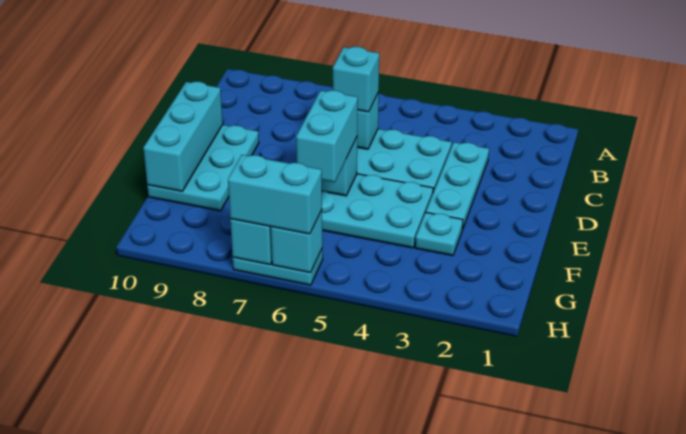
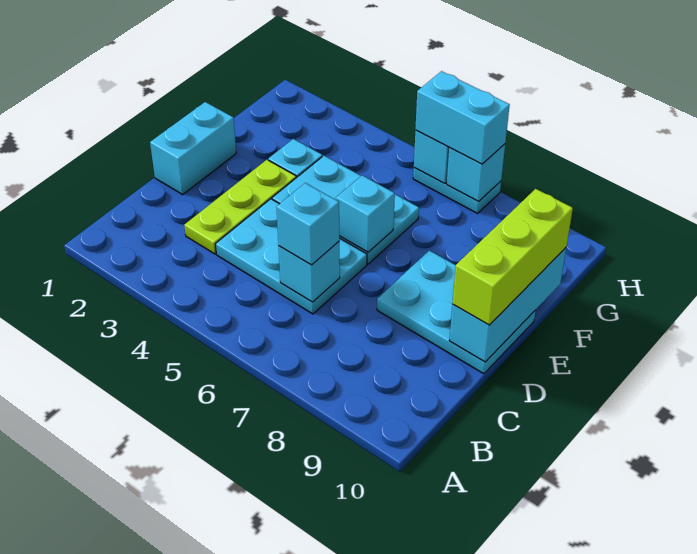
cyan plate C3:E3 level 1 -> lime plate C3:E3 level 1
cyan plate D9:F10 level 1 -> cyan plate D8:E10 level 1
none -> lime brick D10:F10 level 3
cyan brick E6:F6 level 3 -> cyan brick D1:E1 level 1

